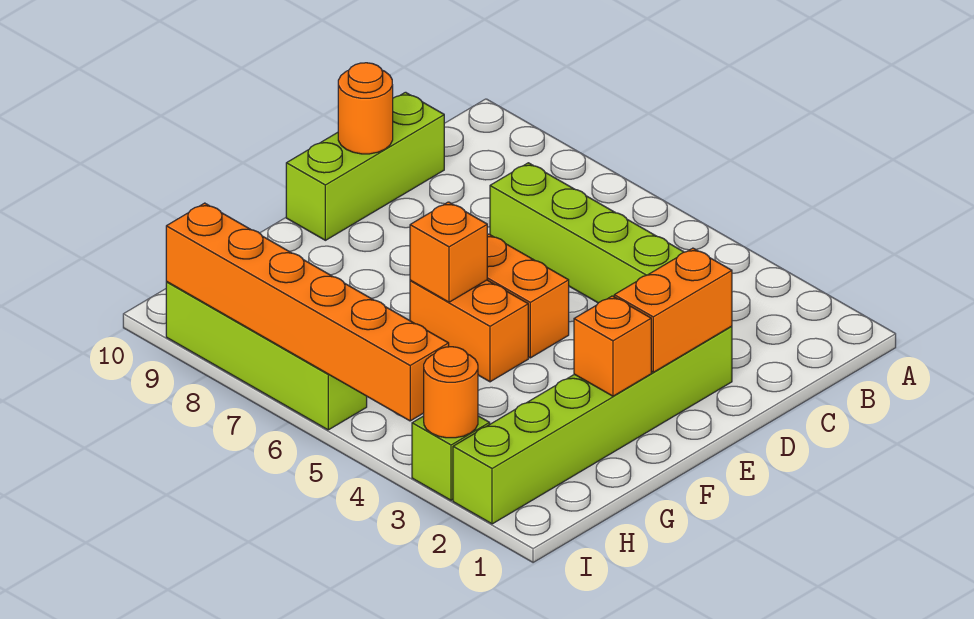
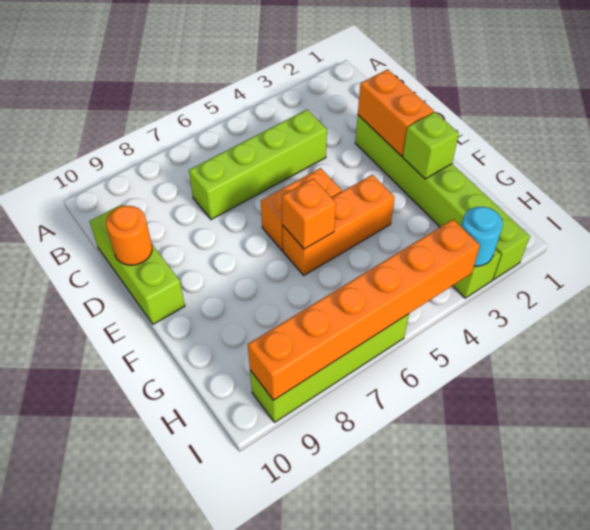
orange brick F2 level 2 -> lime brick F2 level 2
orange brick F5:F6 level 1 -> orange brick F4:F6 level 1
orange round brick I3 level 2 -> cyan round brick I3 level 2

